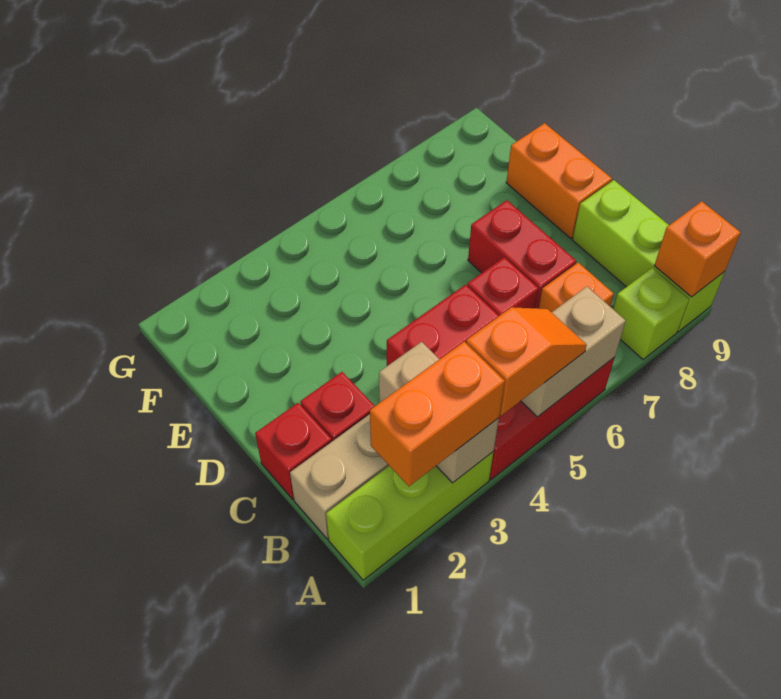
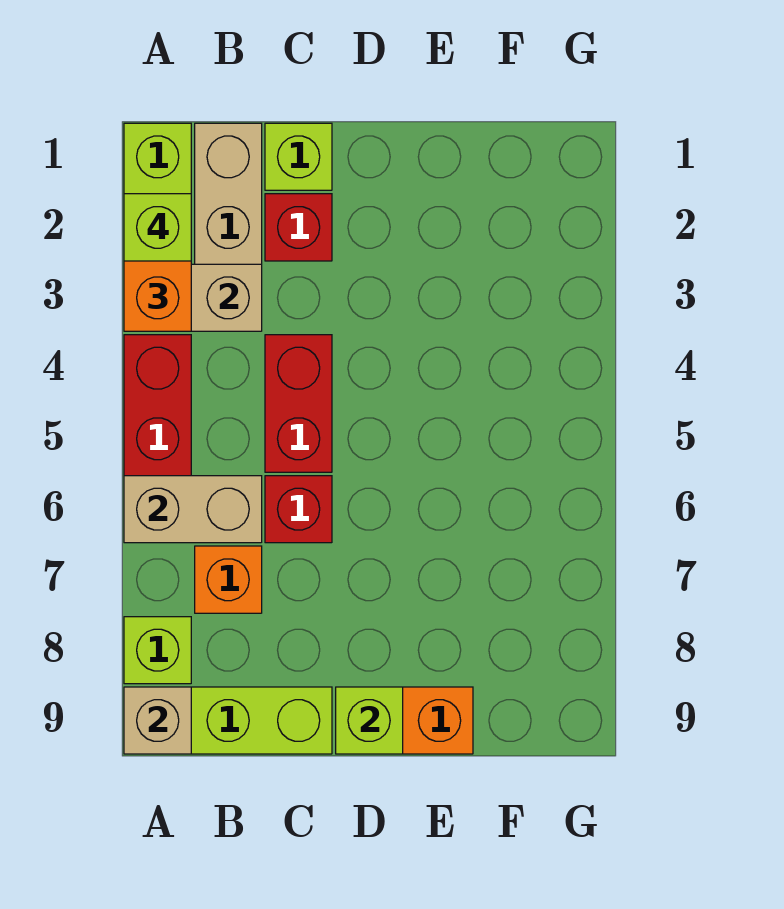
none -> lime brick A2 level 4
orange slope A4:A5 level 3 top 4 -> none
tan brick A5:A6 level 2 -> tan brick A6:B6 level 2
orange brick A9 level 2 -> tan brick A9 level 2
red brick C1 level 1 -> lime brick C1 level 1
red brick C7:D7 level 1 -> none
none -> lime brick D9 level 2

